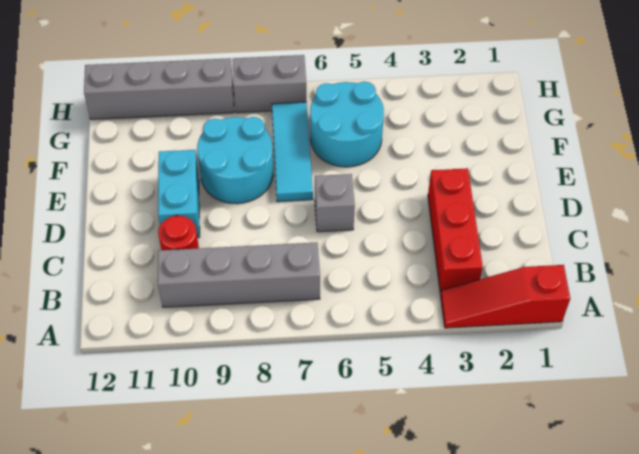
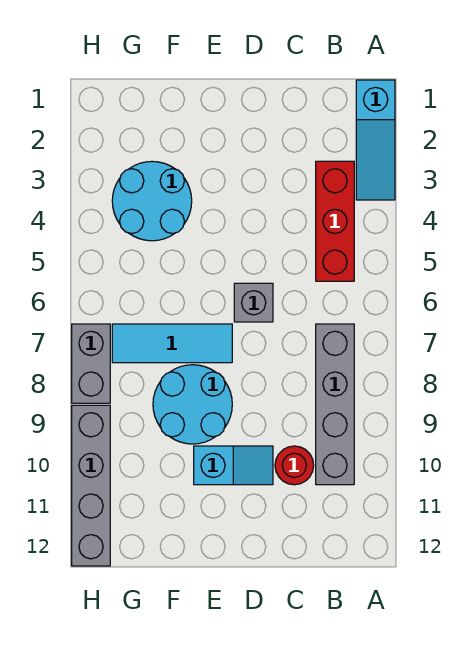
red slope A1:A3 level 1 top 1 -> cyan slope A1:A3 level 1 top 1
red brick B3:D3 level 1 -> red brick B3:B5 level 1
cyan brick D10:E10 level 1 -> cyan slope D10:E10 level 1 top E
cyan round brick F5:G6 level 1 -> cyan round brick F3:G4 level 1

